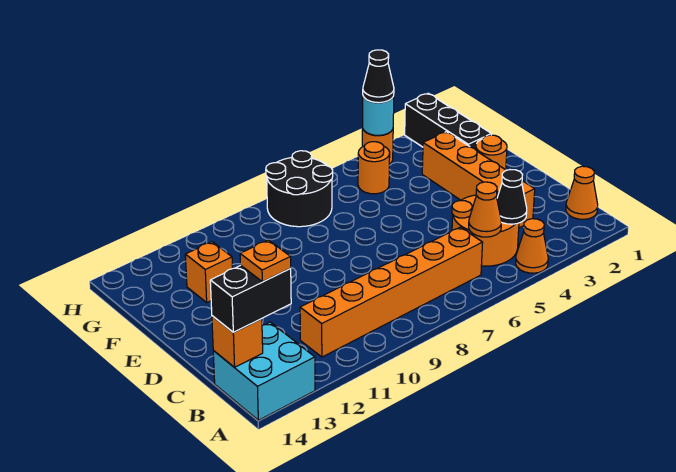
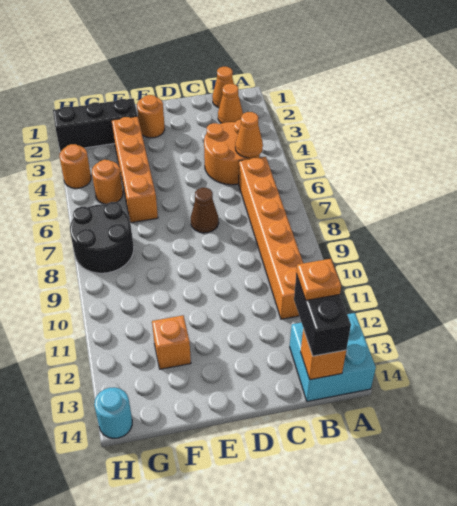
orange cone A4 level 1 -> orange cone B2 level 1
black cone B4 level 2 -> none
orange brick C3:F3 level 1 -> orange brick F3:F6 level 1
none -> brown cone D7 level 1
cyan round brick H4 level 2 -> cyan round brick H14 level 1
black cone H4 level 3 -> none

